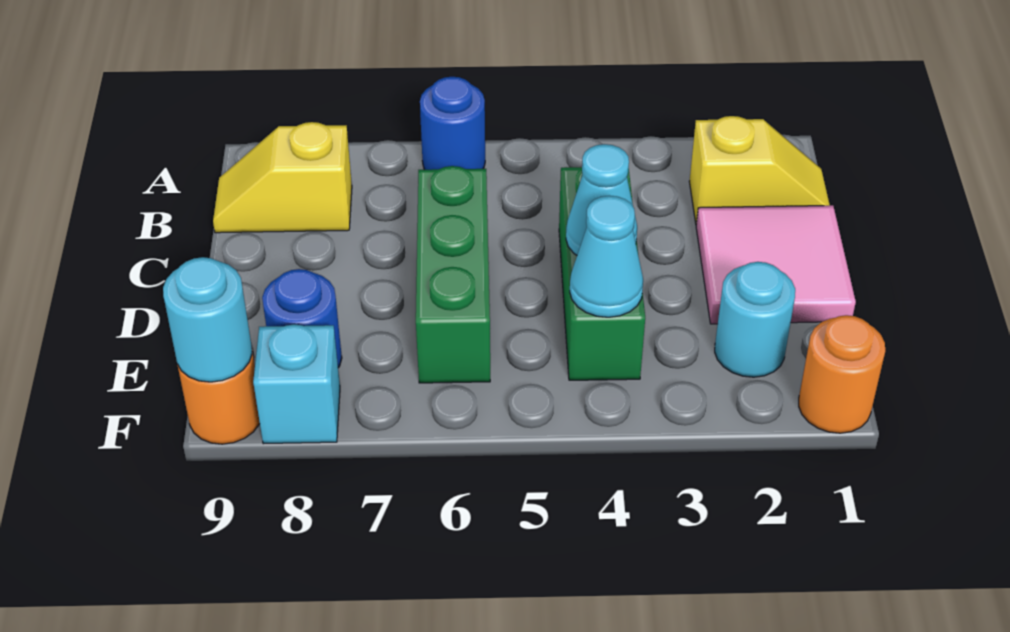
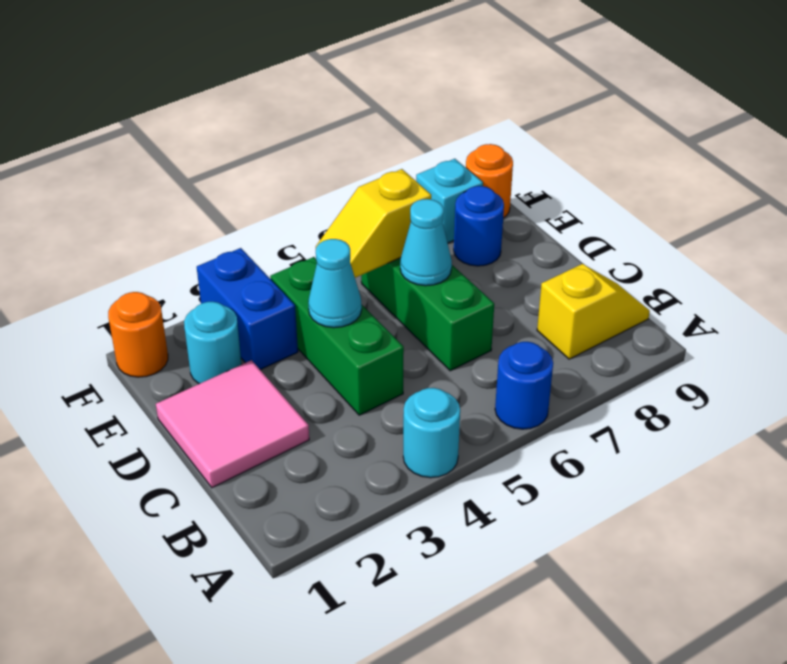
yellow slope B1:B2 level 1 top 2 -> yellow slope E5:E6 level 2 top 6
none -> blue brick E3:F3 level 1
cyan cone E4 level 2 -> cyan cone D6 level 2
cyan round brick F9 level 2 -> cyan round brick A4 level 1

